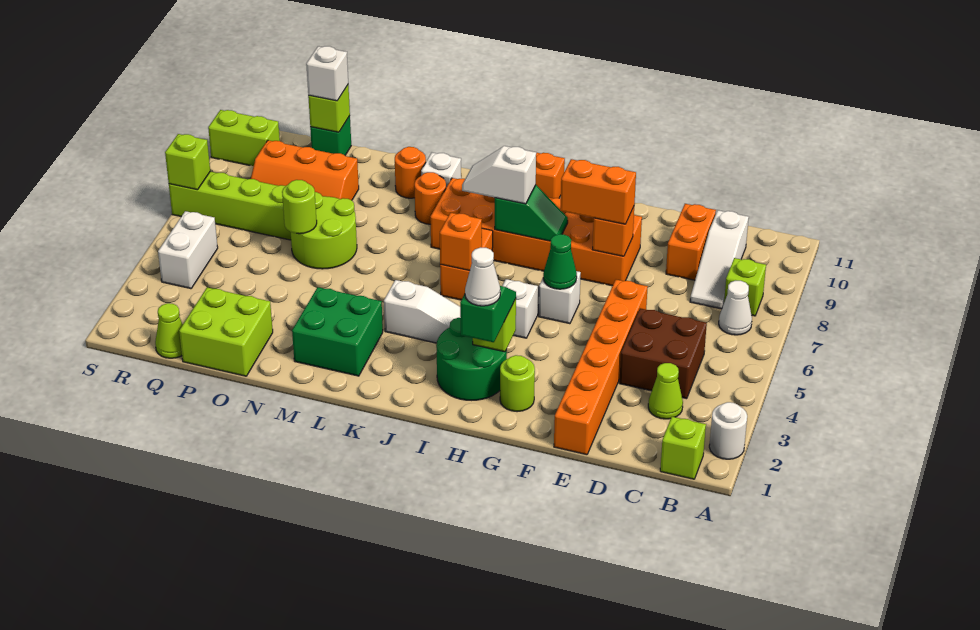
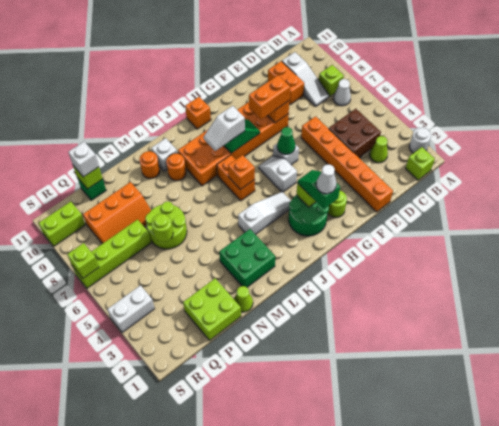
lime cone Q1 level 1 -> lime cone N1 level 1
white brick R4:R5 level 1 -> white brick R4:S4 level 1

